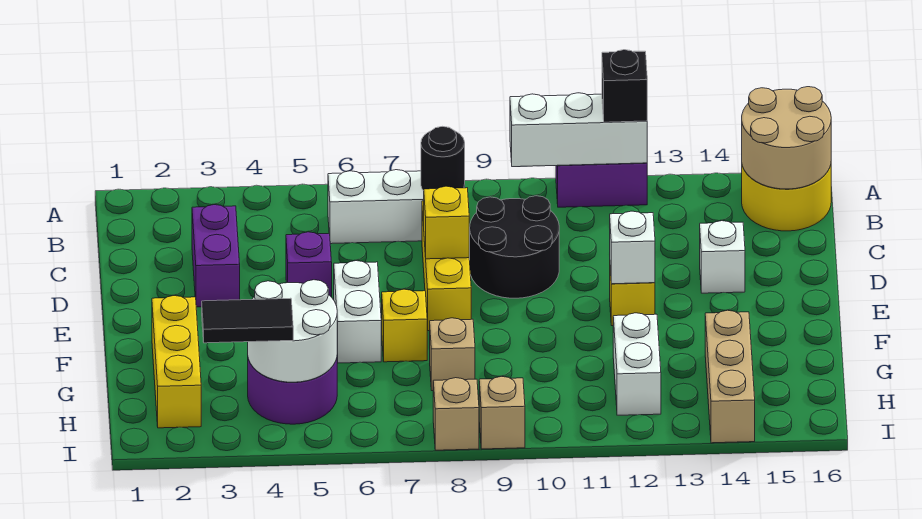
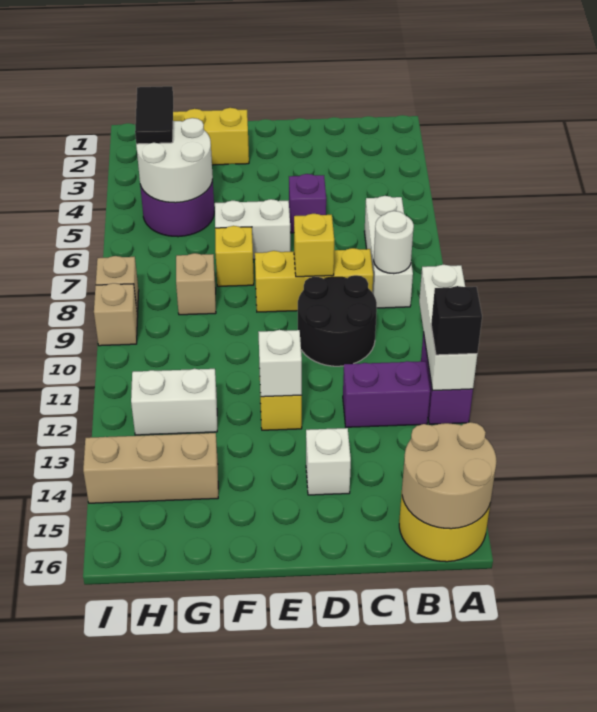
black round brick B8 level 2 -> white round brick B8 level 2
purple brick C3:D3 level 1 -> purple brick B12:C12 level 1

